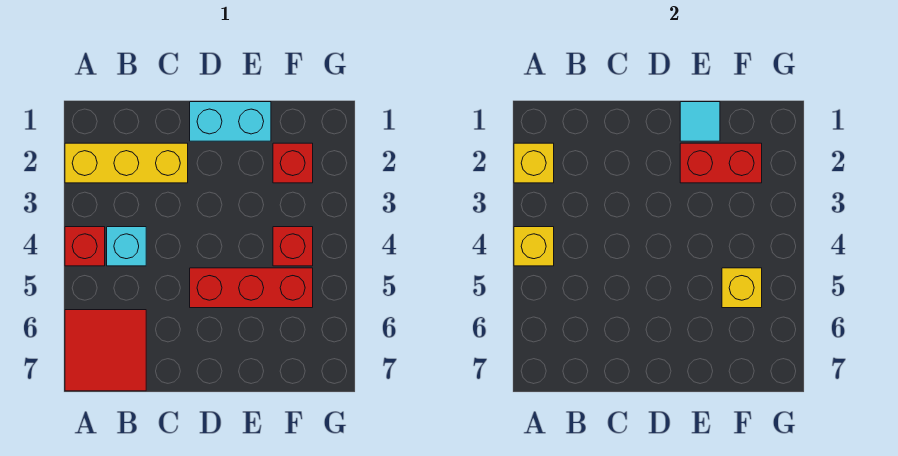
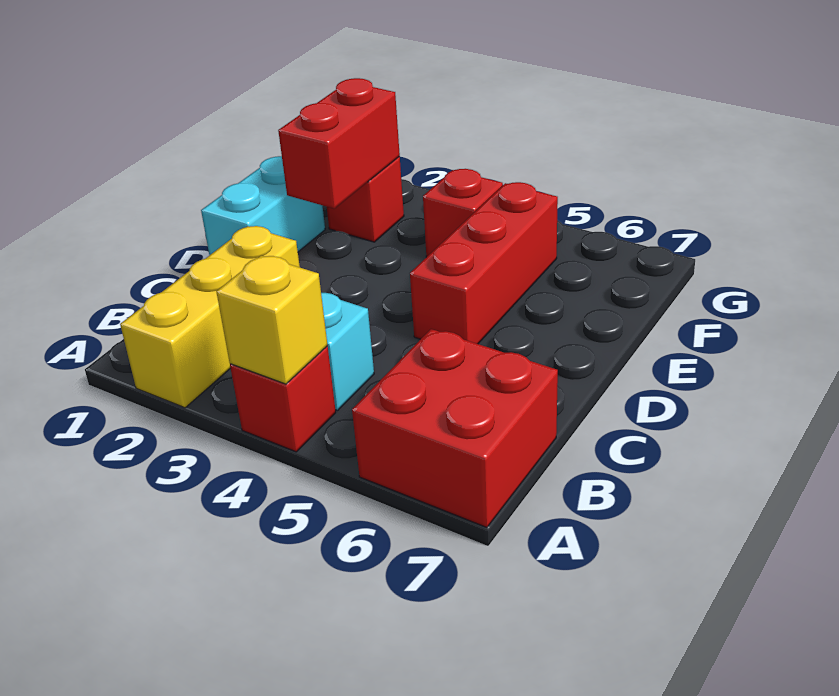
yellow brick A2 level 2 -> none
red tile A6:B7 level 1 -> red brick A6:B7 level 1
cyan tile E1 level 2 -> none
yellow brick F5 level 2 -> none

